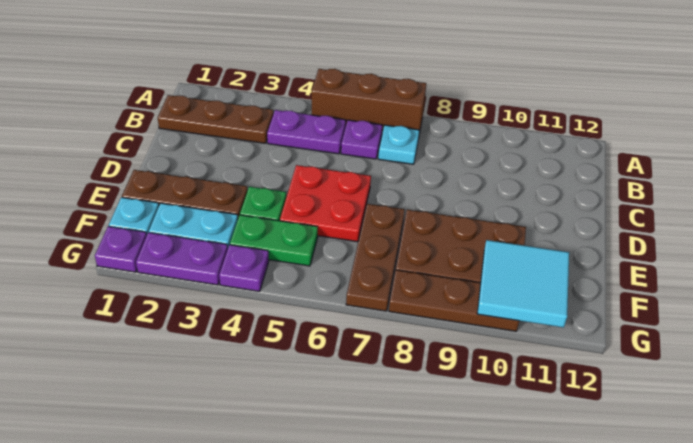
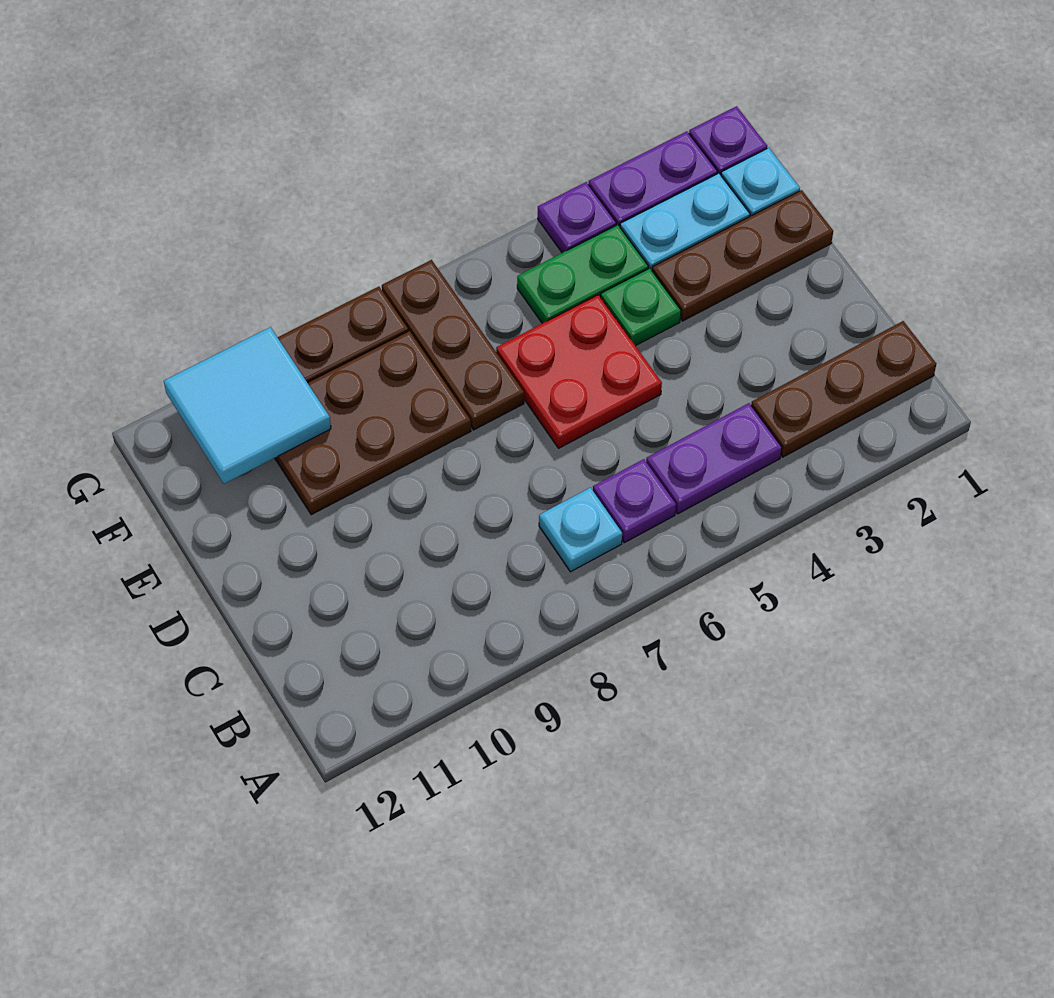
brown brick A5:A7 level 1 -> none

